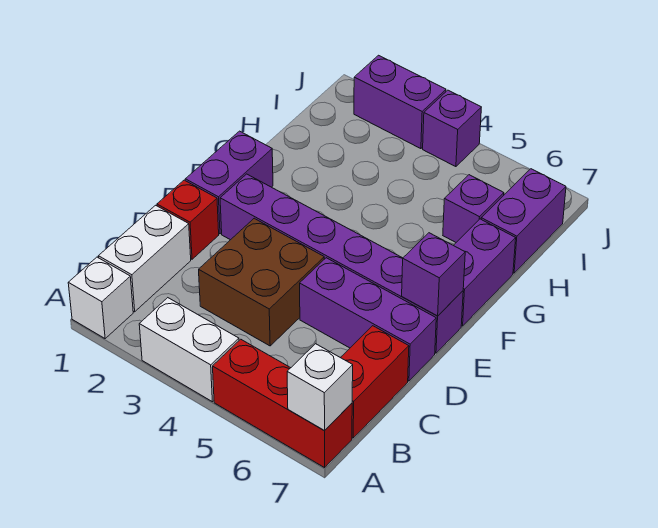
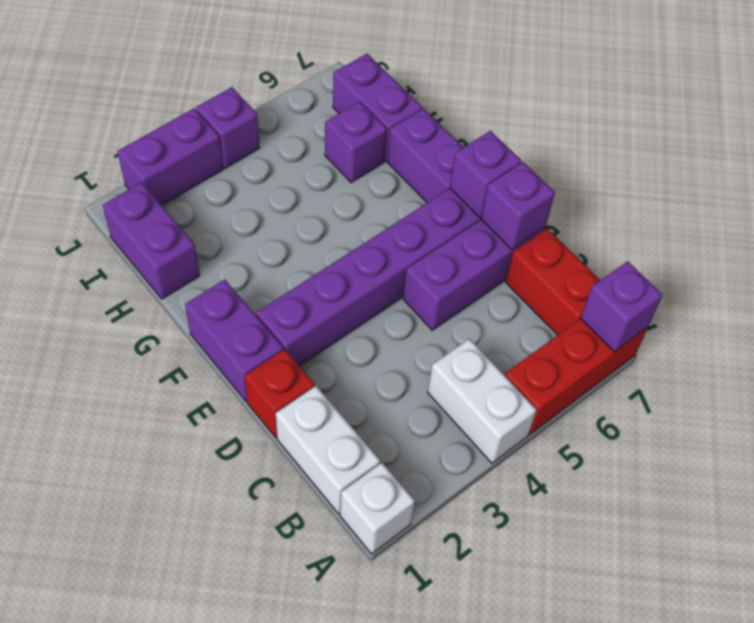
white brick A3:A4 level 1 -> white brick A4:B4 level 1
white brick A7 level 2 -> purple brick A7 level 2
brown brick C3:D4 level 1 -> none
none -> purple brick D7 level 2
none -> purple brick H1:I1 level 1

